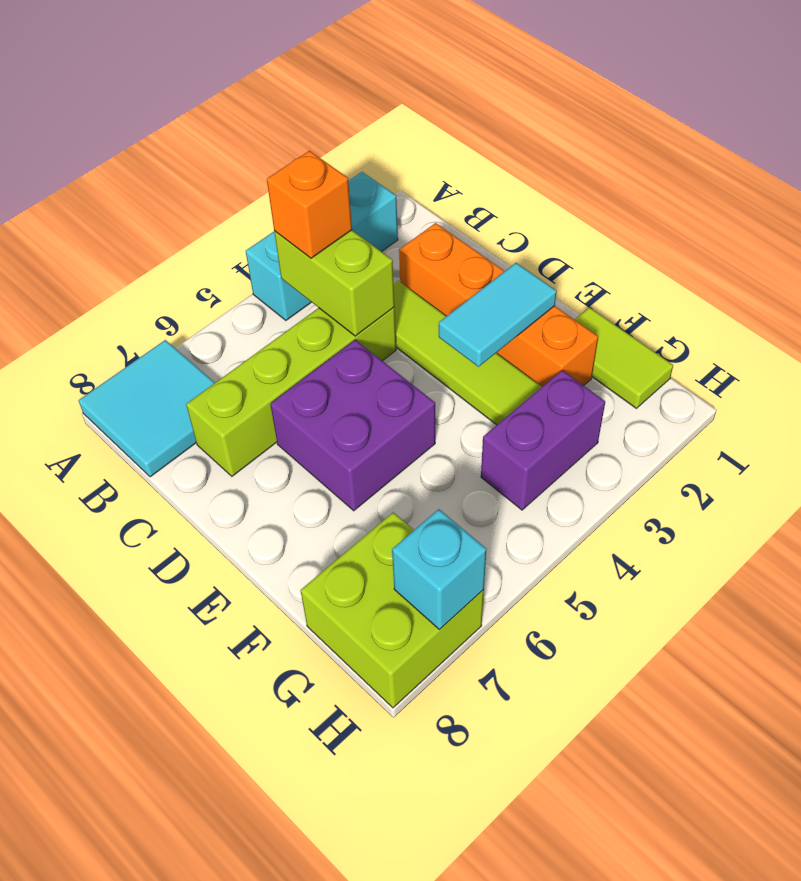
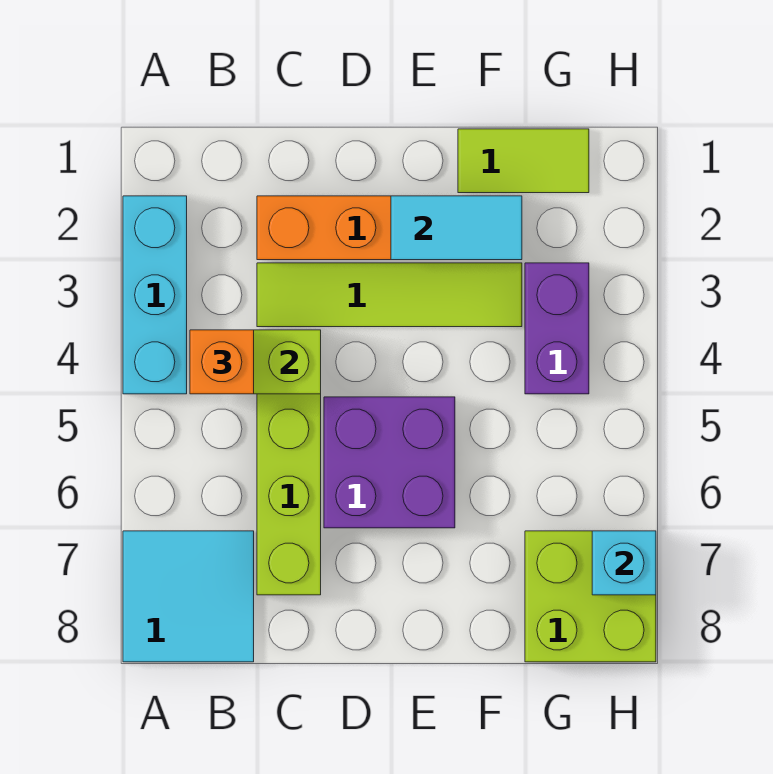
cyan tile E2:E3 level 2 -> cyan tile E2:F2 level 2

